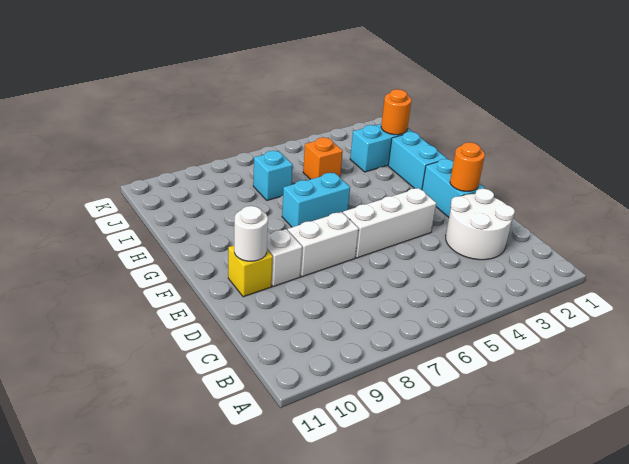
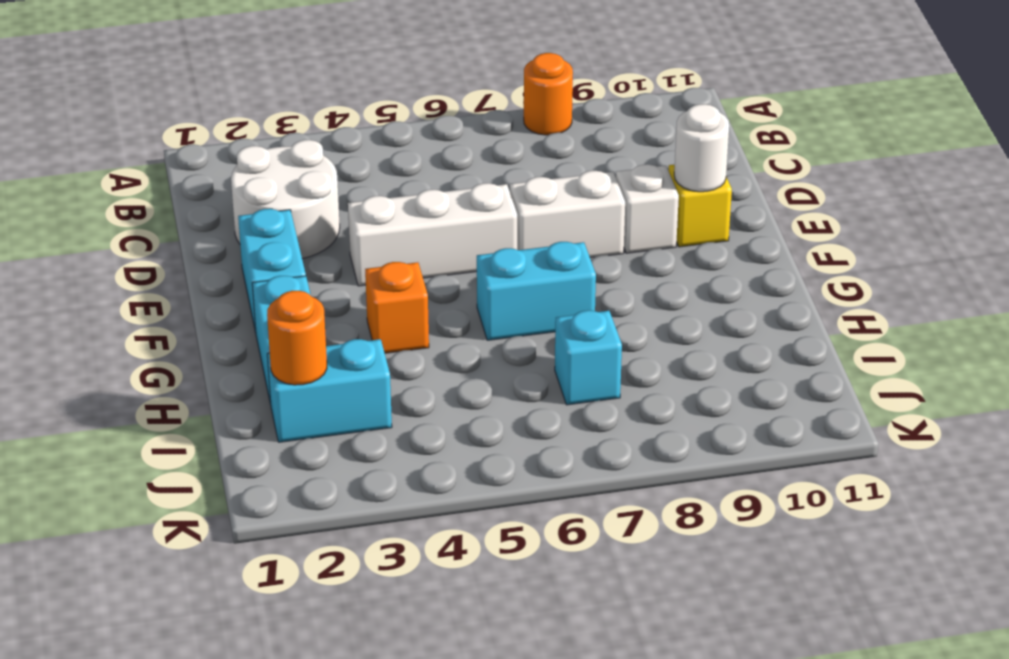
orange round brick E2 level 2 -> orange round brick A8 level 1
orange brick I5 level 1 -> orange brick G4 level 1

